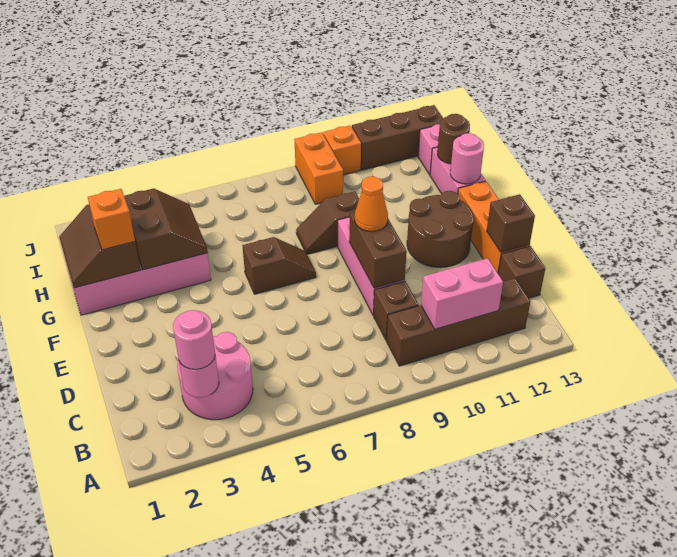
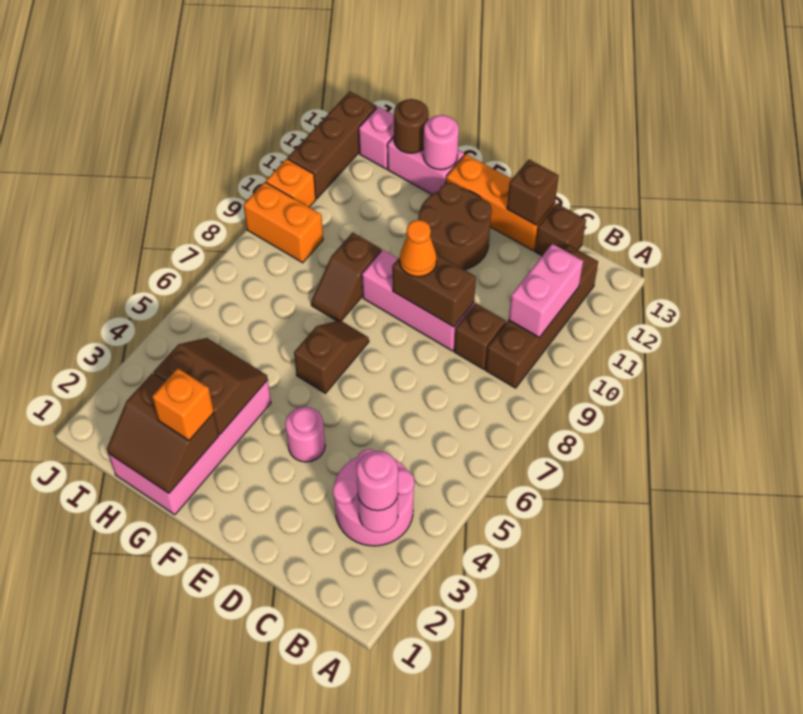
none -> pink round brick E4 level 1

